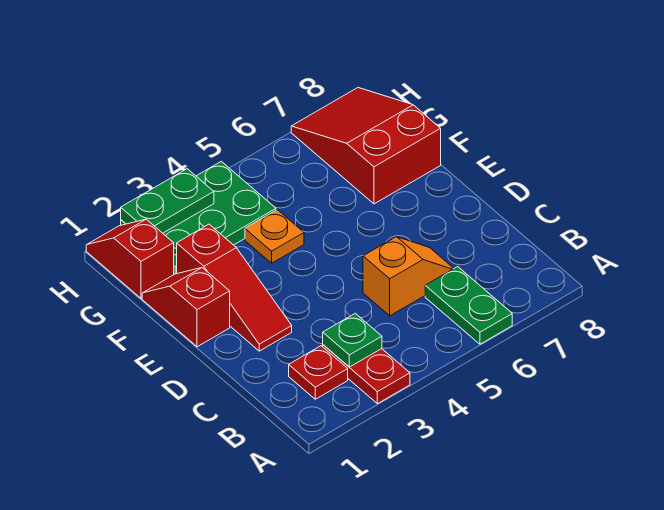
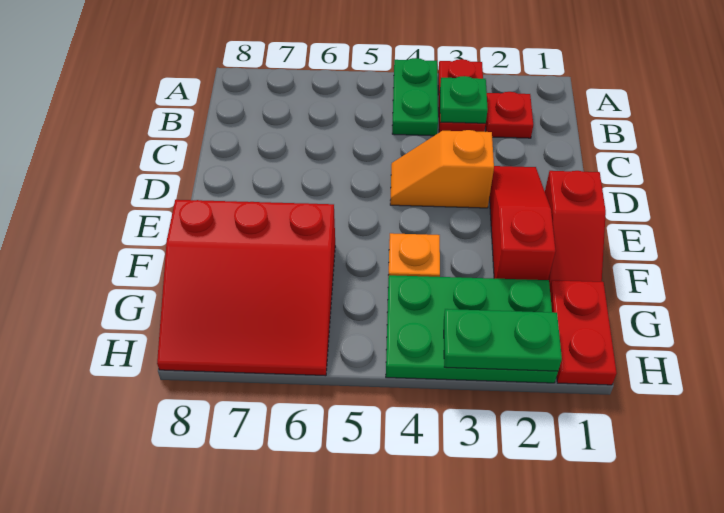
green plate A6:B6 level 1 -> green plate A4:B4 level 1
orange slope C5:C6 level 1 top 5 -> orange slope D3:D4 level 1 top 3
red slope F7:H8 level 1 top F -> red slope F6:H8 level 1 top F
red slope G1:H1 level 1 top G -> red plate G1:H1 level 1

